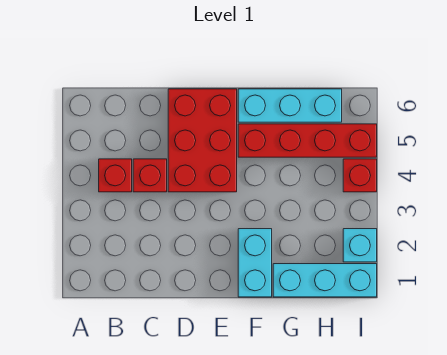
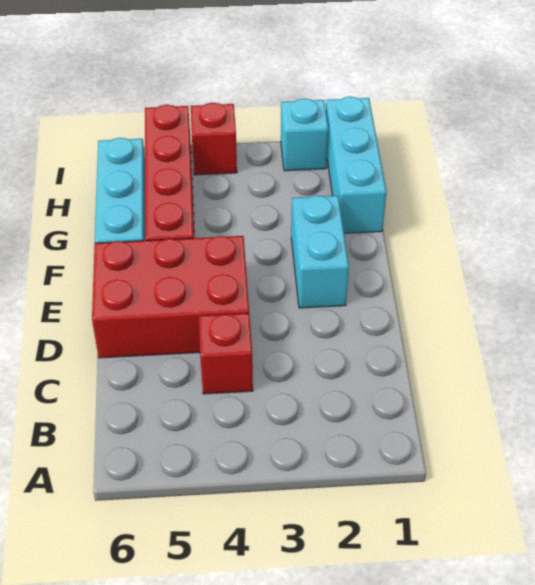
red brick B4 level 1 -> none
cyan brick F1:F2 level 1 -> cyan brick E2:F2 level 1

